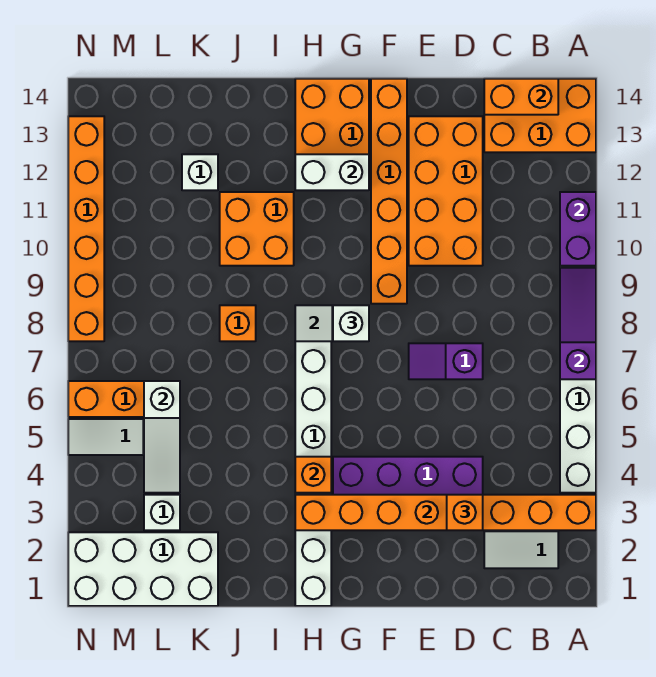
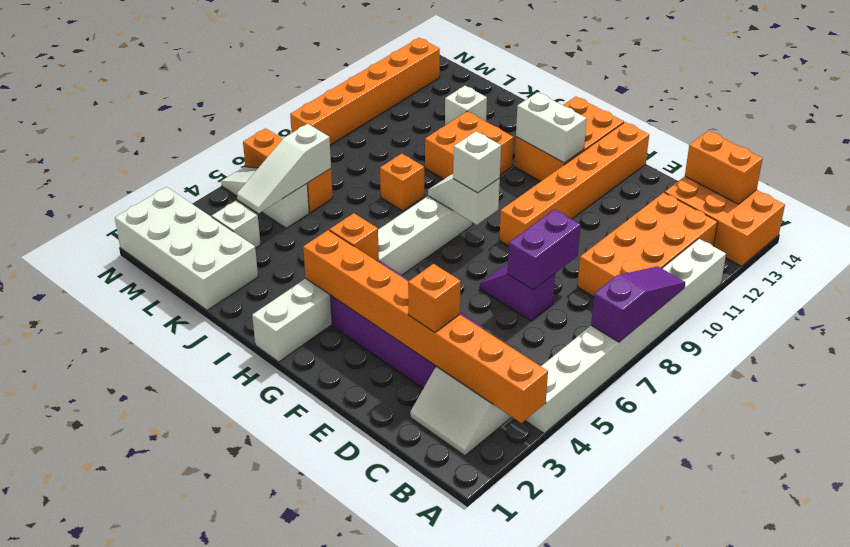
purple brick A10:A11 level 2 -> purple brick D7:D8 level 2
orange brick D10:E13 level 1 -> orange brick B9:C12 level 1

